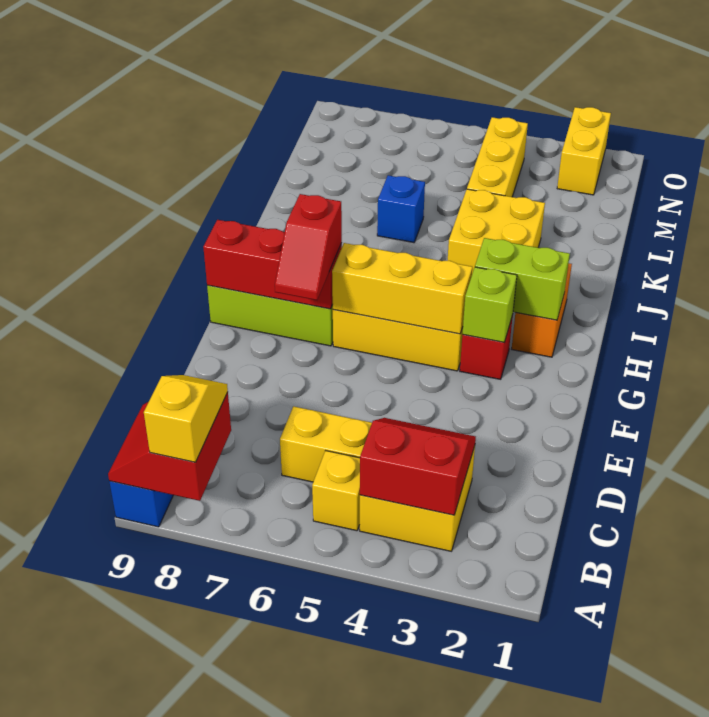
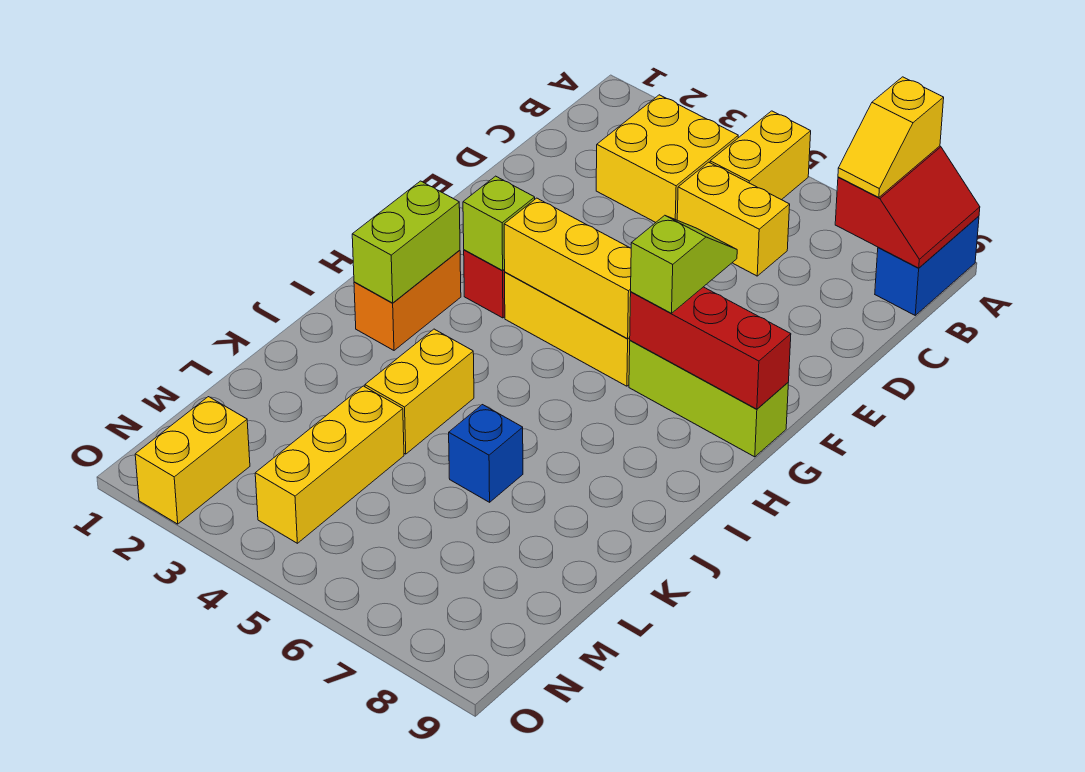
red slope B3:C4 level 2 top B -> none
yellow brick B5 level 1 -> yellow brick A5:B5 level 1
red slope F7:G7 level 3 top G -> lime slope F7:G7 level 3 top G
lime brick H2:H3 level 2 -> lime brick H2:I2 level 2
yellow brick J3:K4 level 1 -> yellow brick J4:K4 level 1

